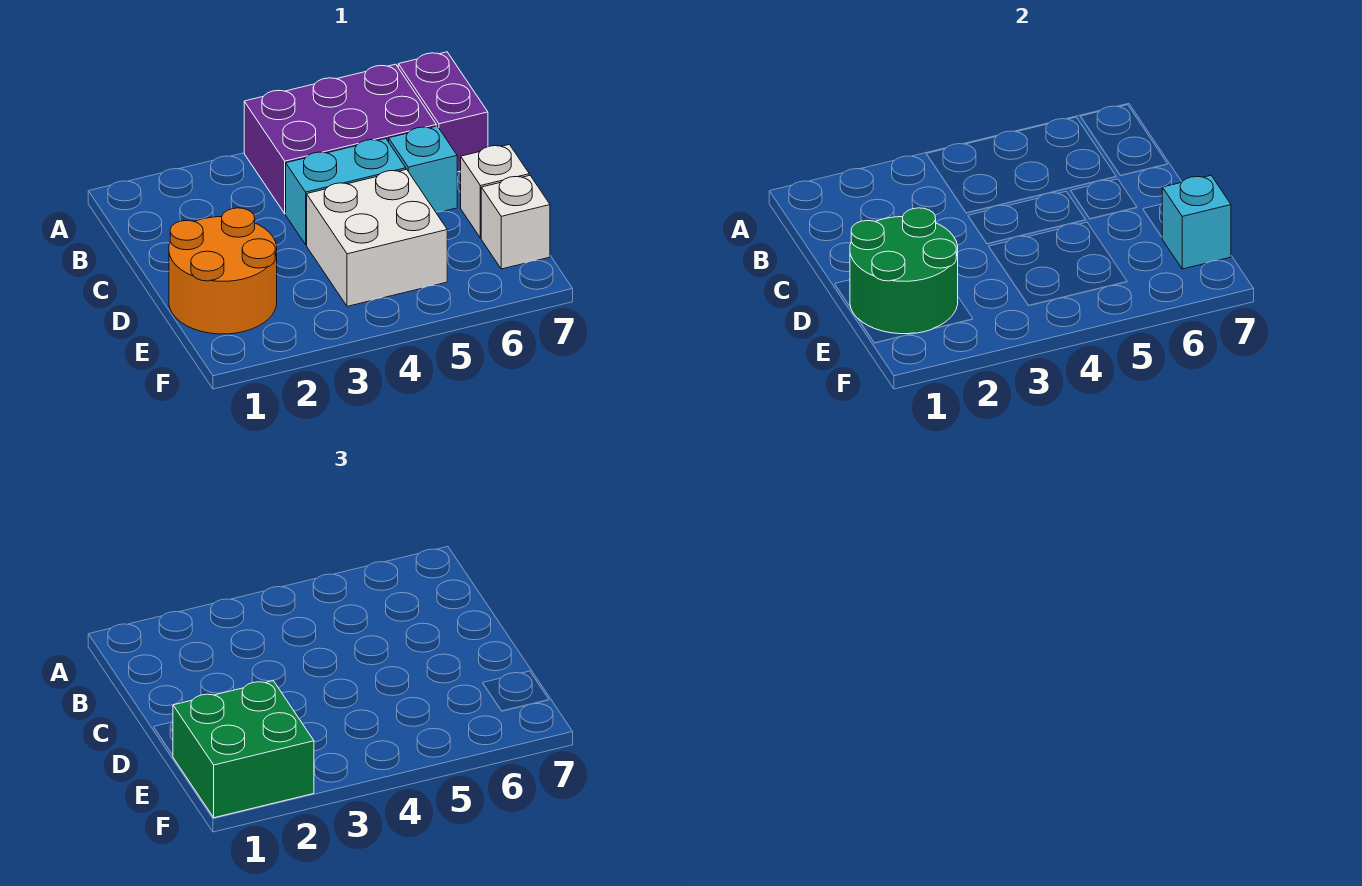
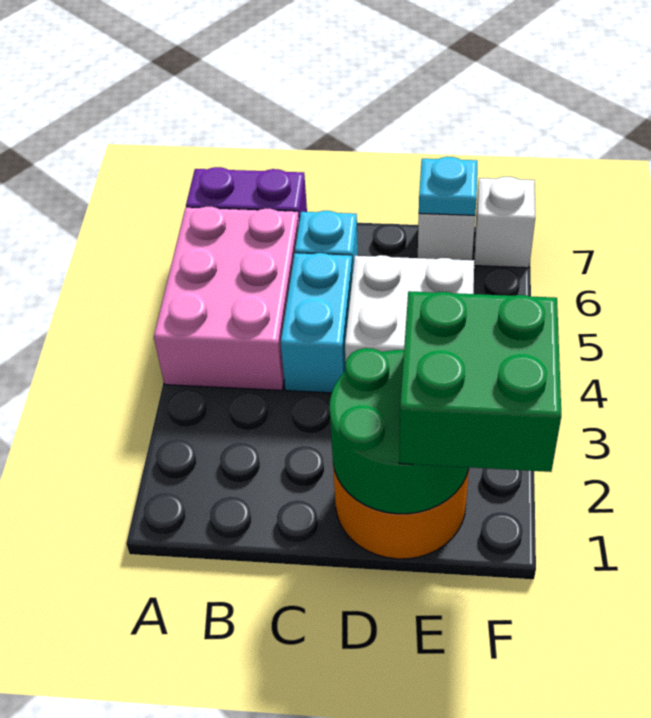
purple brick A4:B6 level 1 -> pink brick A4:B6 level 1
white brick D7 level 1 -> white brick F7 level 1
cyan brick E7 level 2 -> cyan plate E7 level 2

